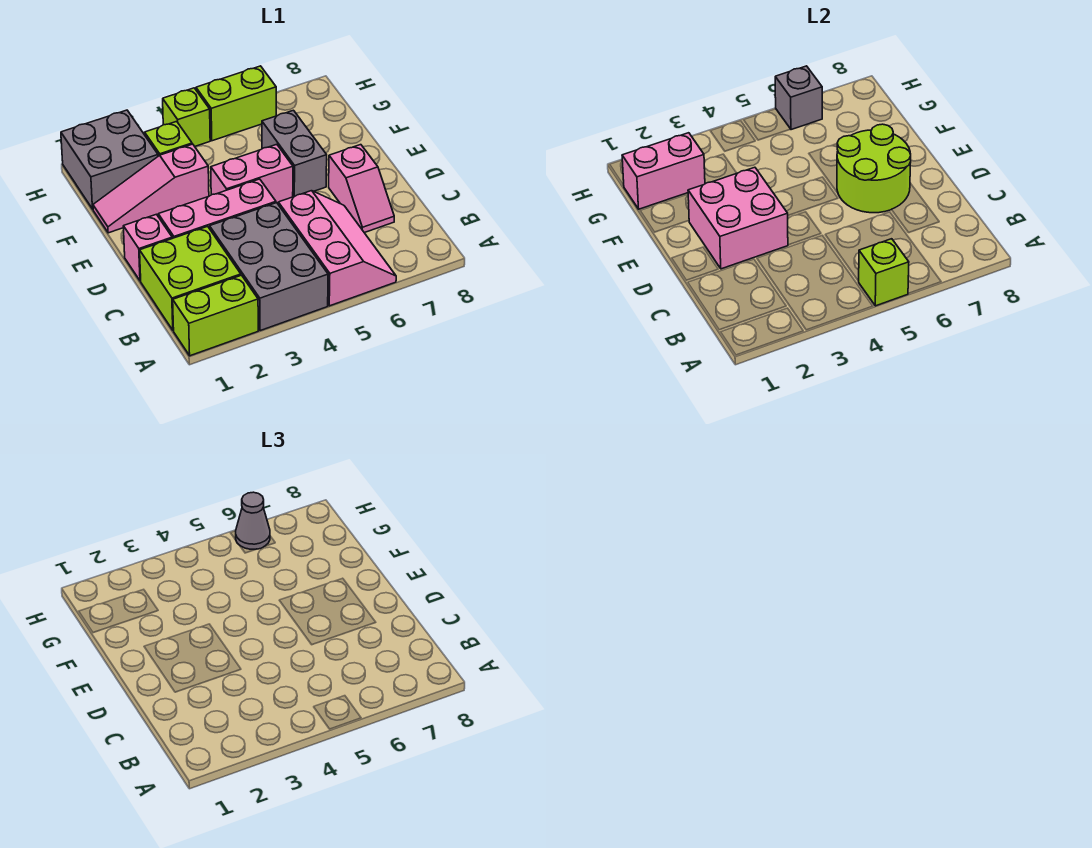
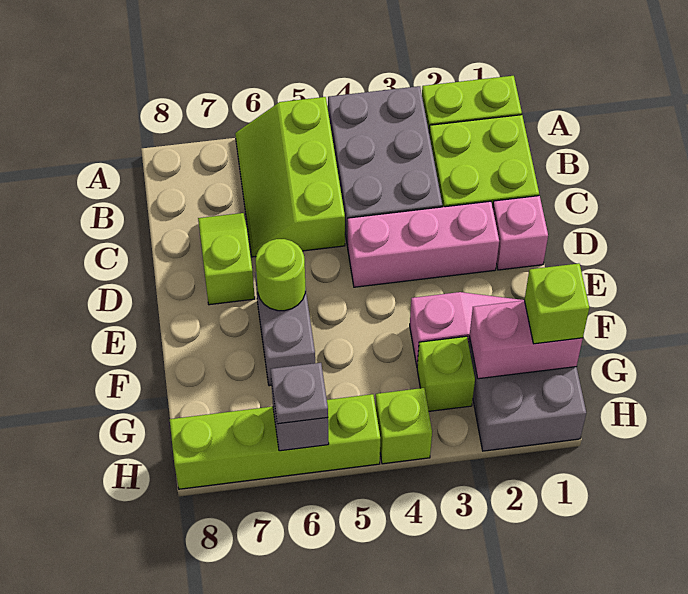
pink slope A5:C6 level 1 top 5 -> lime slope A5:C6 level 1 top 5
lime brick A5 level 2 -> lime brick G1 level 3
pink slope C7:D7 level 1 top D -> lime slope C7:D7 level 1 top D
pink brick D2:E3 level 2 -> none
lime round brick D6:E7 level 2 -> lime round brick E6 level 2
pink brick E4:E5 level 1 -> none
lime brick H5:H6 level 1 -> lime brick H5:H8 level 1
grey cone H6 level 3 -> grey plate H6 level 3

